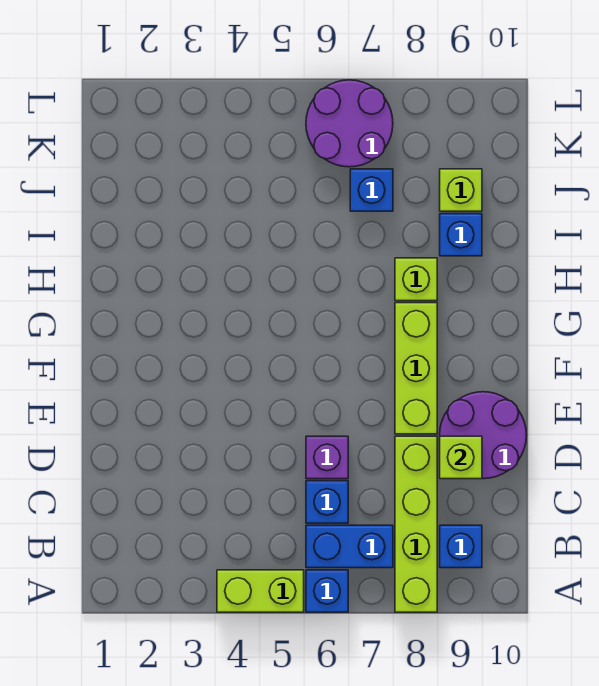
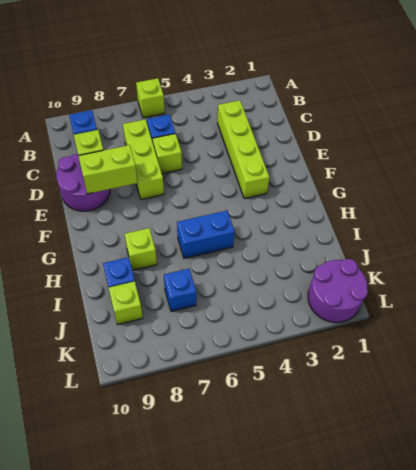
lime brick A4:A5 level 1 -> lime brick E8:E9 level 2
blue brick A6 level 1 -> lime brick A6 level 1
lime brick A8:D8 level 1 -> lime brick C3:F3 level 1
blue brick B6:B7 level 1 -> blue brick H5:H6 level 1
purple brick D6 level 1 -> lime brick D6 level 1
lime brick E8:G8 level 1 -> lime brick C7:E7 level 1
purple round brick K6:L7 level 1 -> purple round brick K1:L2 level 1

